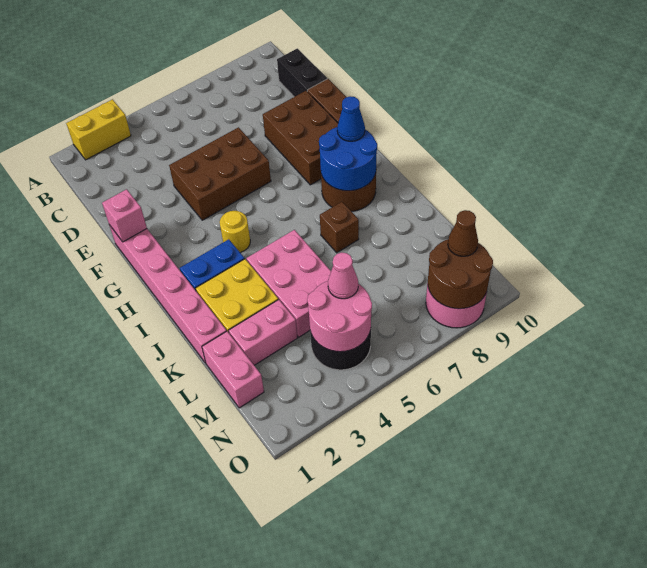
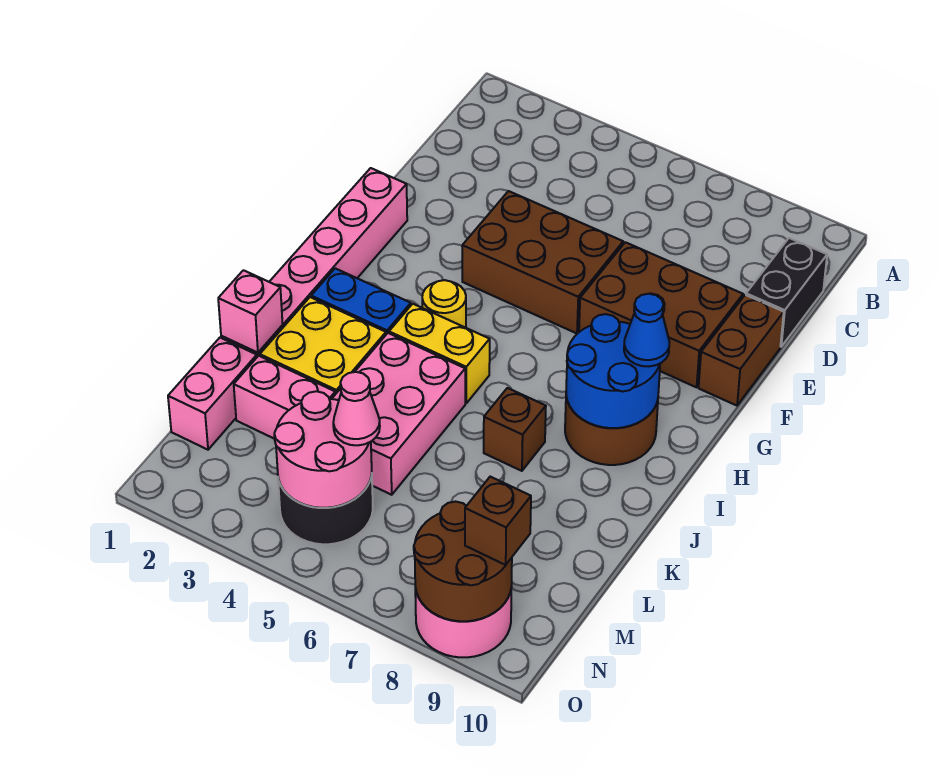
yellow brick A2:A3 level 1 -> yellow brick I4:I5 level 1
brown brick E8:G9 level 1 -> brown brick E7:F9 level 1
pink brick F1 level 2 -> pink brick K1 level 2
brown cone N9 level 3 -> brown brick N9 level 3

